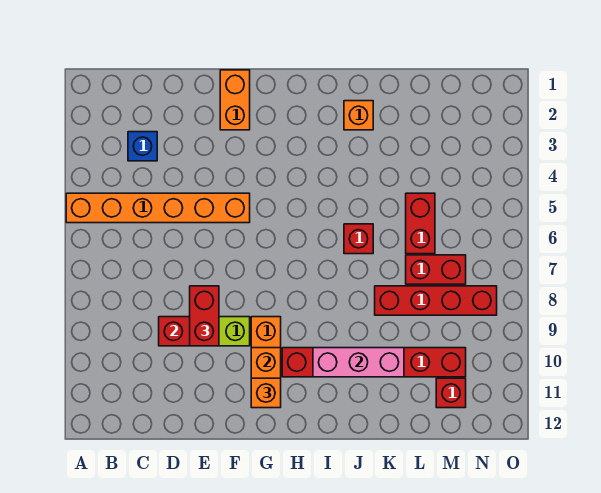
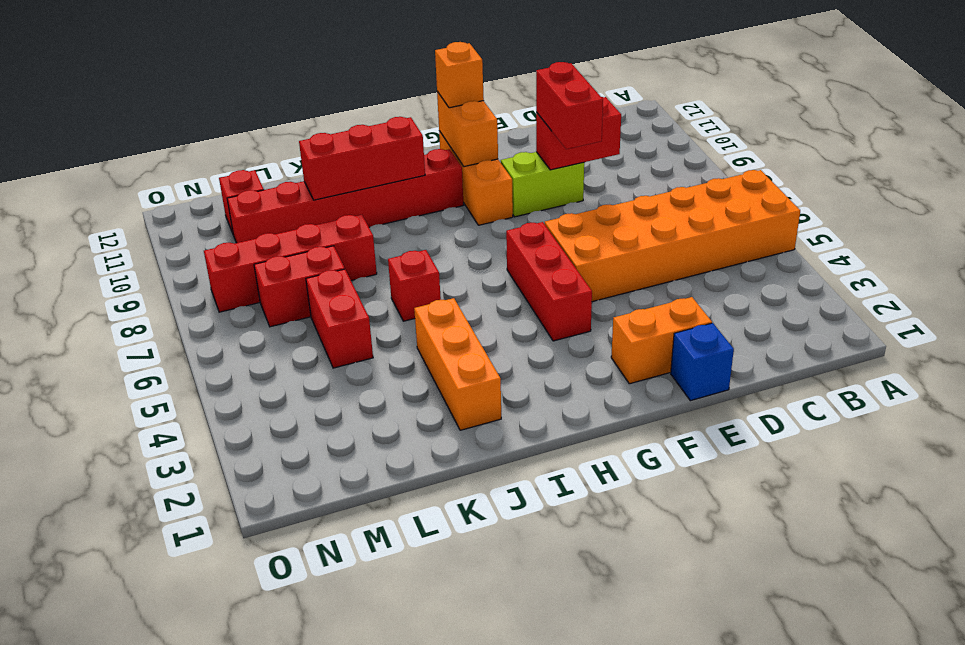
orange brick A5:F5 level 1 -> orange brick A5:F6 level 1
blue brick C3 level 1 -> blue brick E1 level 1
orange brick F1:F2 level 1 -> orange brick E2:F2 level 1
none -> red brick G4:G6 level 1
pink brick I10:K10 level 2 -> red brick I10:K10 level 2
orange brick J2 level 1 -> orange brick J2:J4 level 1

